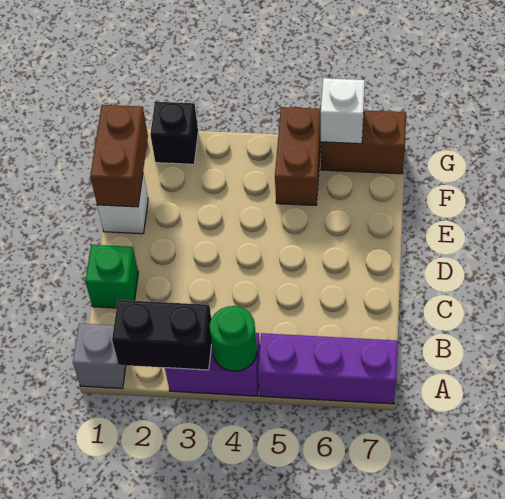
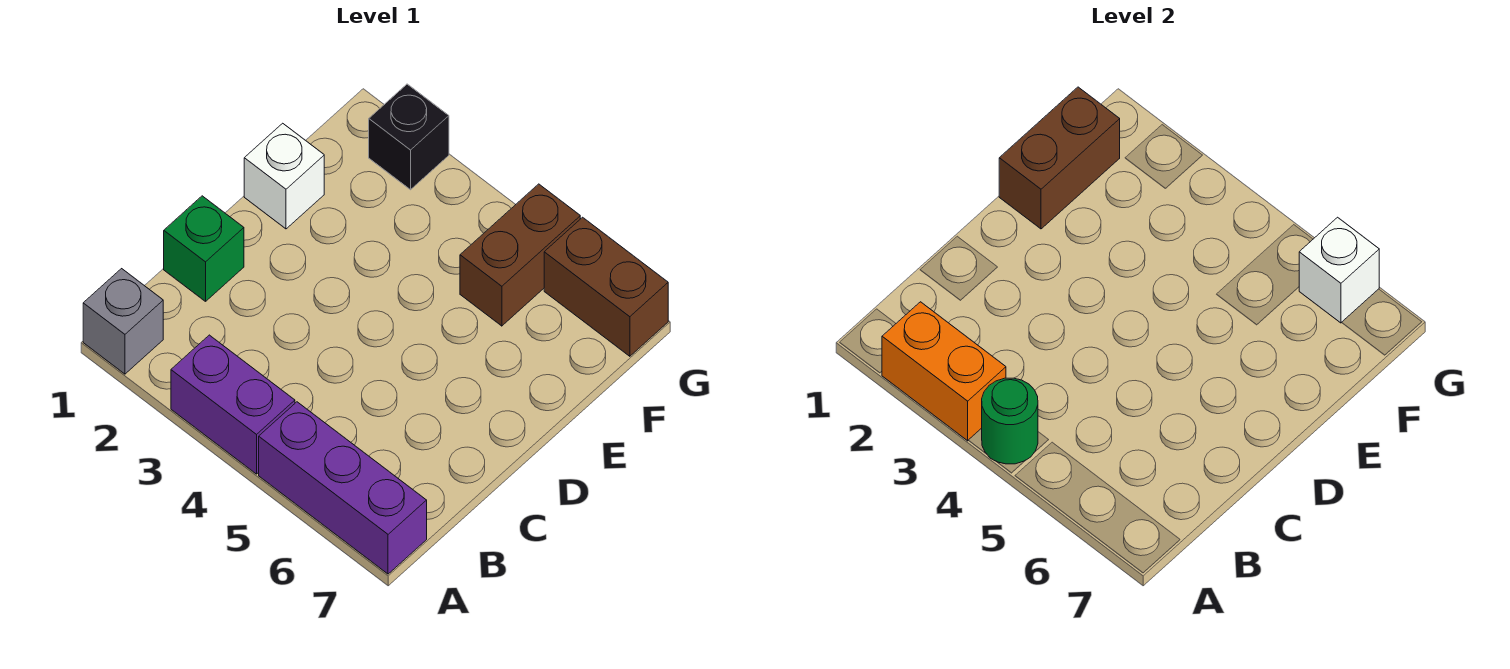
black brick A2:A3 level 2 -> orange brick A2:A3 level 2

